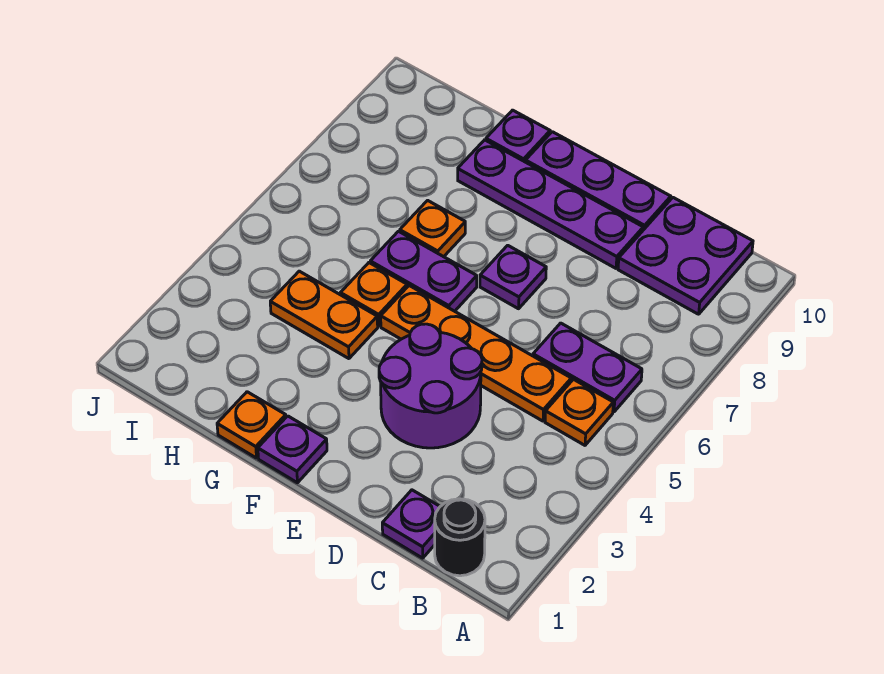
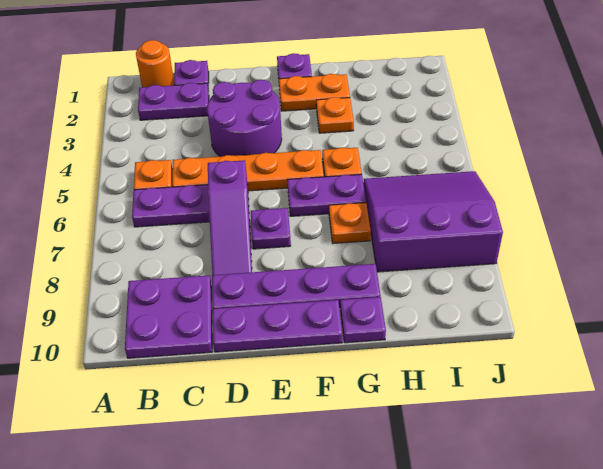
black round brick B1 level 1 -> orange round brick B1 level 1
none -> purple plate B2:C2 level 1
none -> purple slope D6:D8 level 1 top 6
orange plate G1 level 1 -> orange plate G3 level 1
orange plate G4:H4 level 1 -> orange plate F2:G2 level 1
none -> purple slope H6:J8 level 1 top 8

